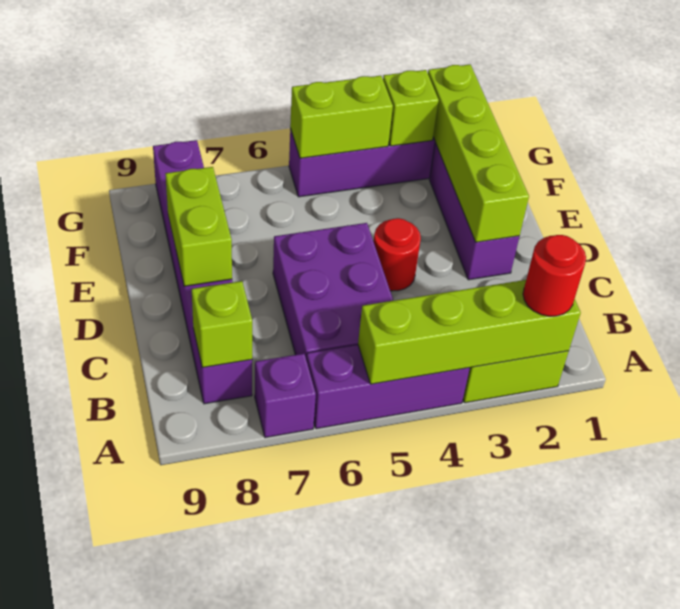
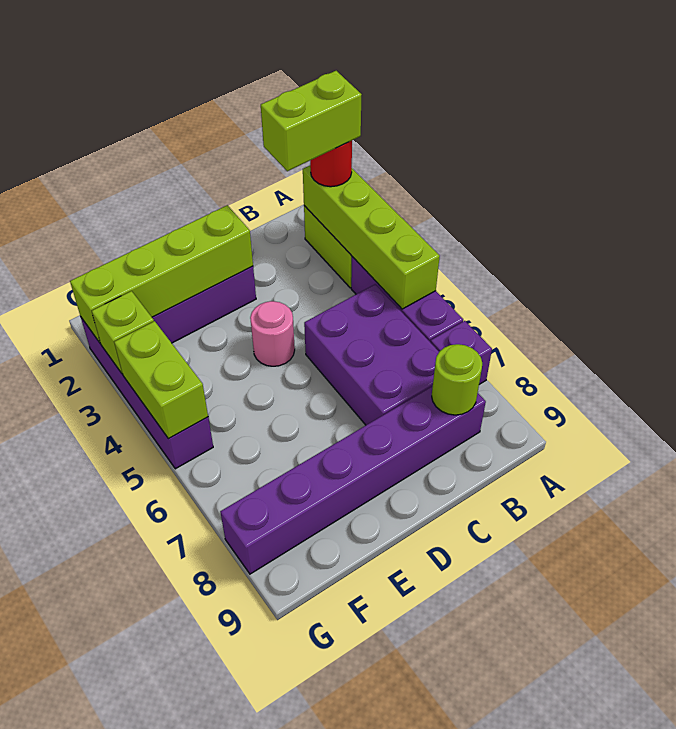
purple brick B5:D6 level 1 -> purple brick B5:C7 level 1
lime brick B8 level 2 -> lime round brick B8 level 2
red round brick D4 level 1 -> pink round brick D4 level 1
lime brick D8:E8 level 2 -> lime brick A2:B2 level 4

